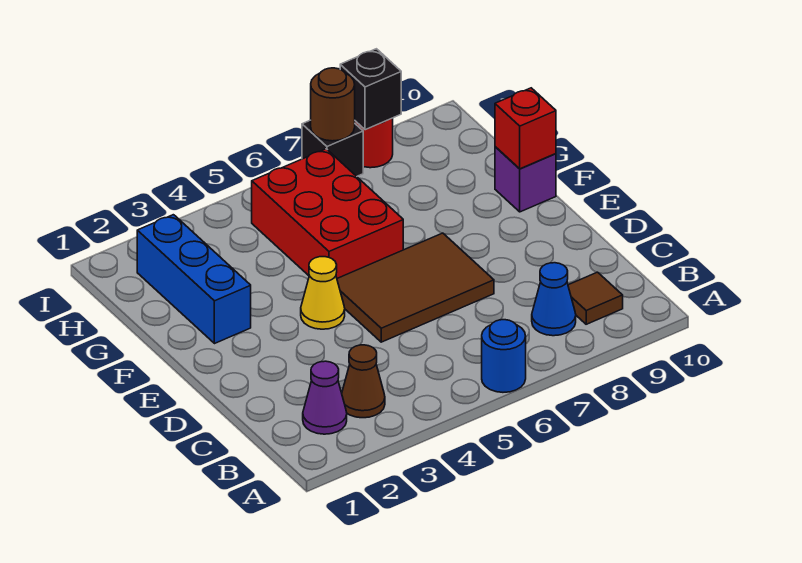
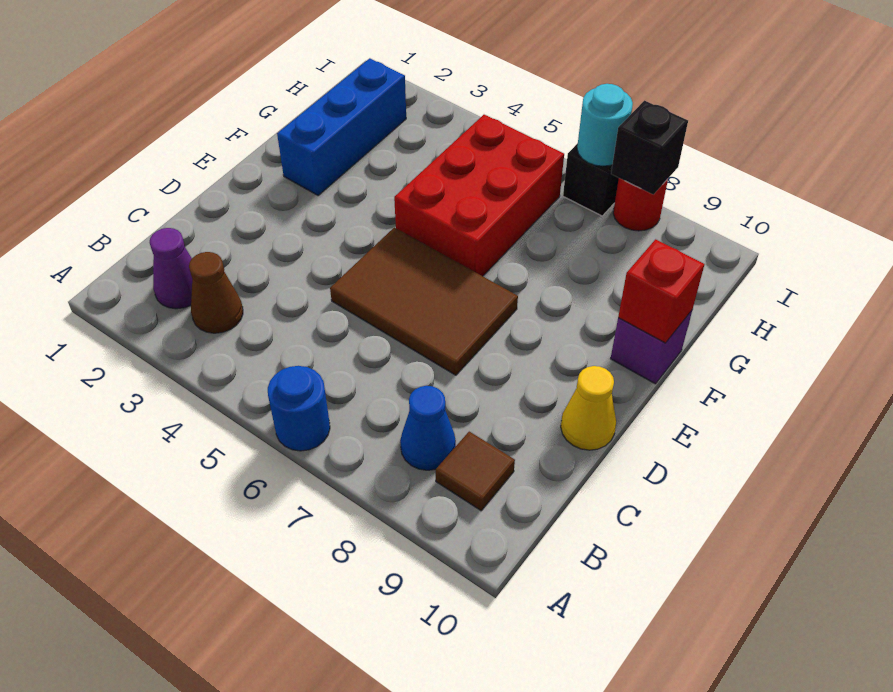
yellow cone E4 level 1 -> yellow cone D10 level 1
brown round brick I7 level 2 -> cyan round brick I7 level 2

